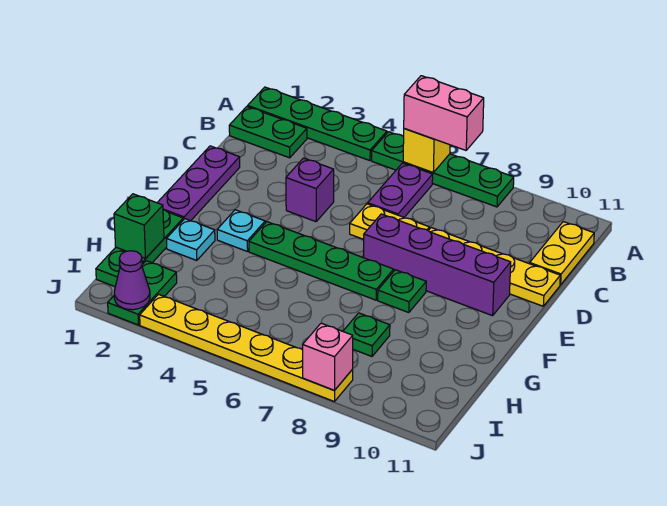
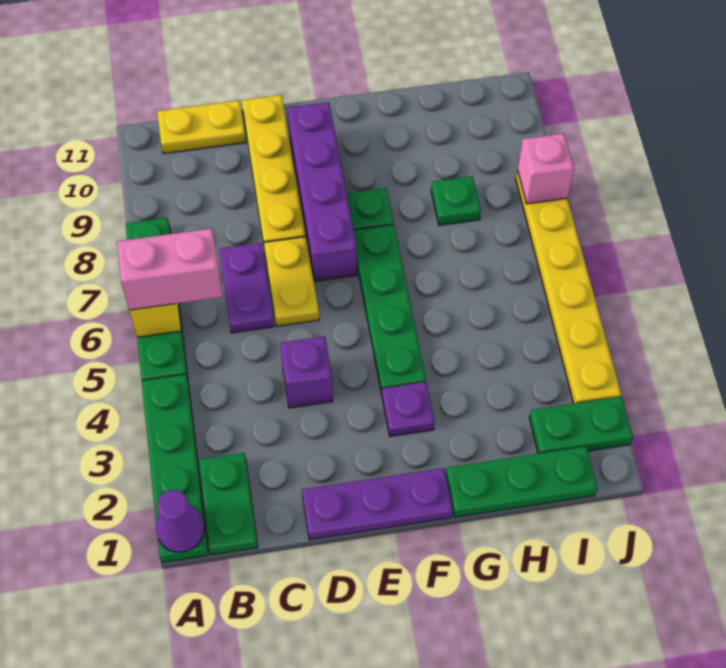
pink brick A6:A7 level 3 -> pink brick A6:B6 level 3
purple plate B6:C6 level 1 -> purple plate C6:C7 level 1
cyan plate F3 level 1 -> purple plate F3 level 1
cyan plate G2 level 1 -> none
green brick H1 level 2 -> none
purple cone J2 level 2 -> purple cone A1 level 2

